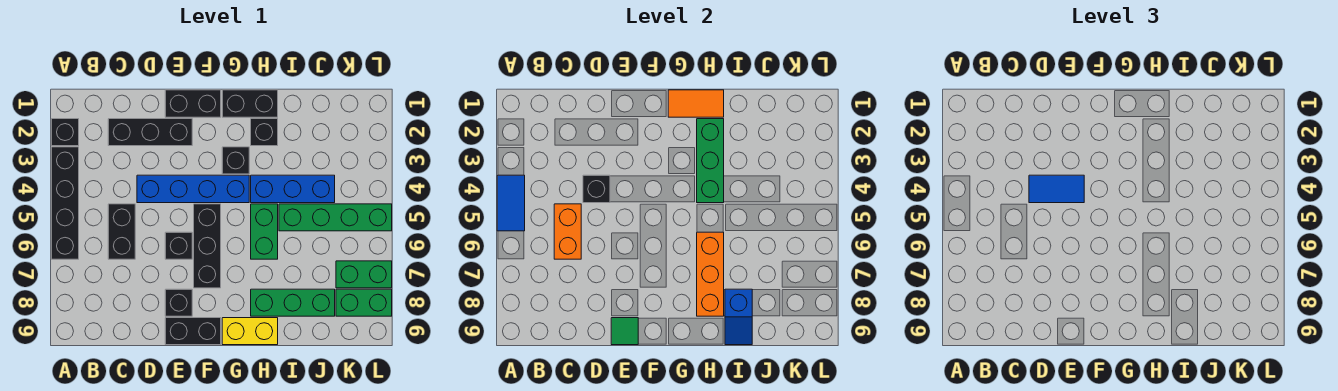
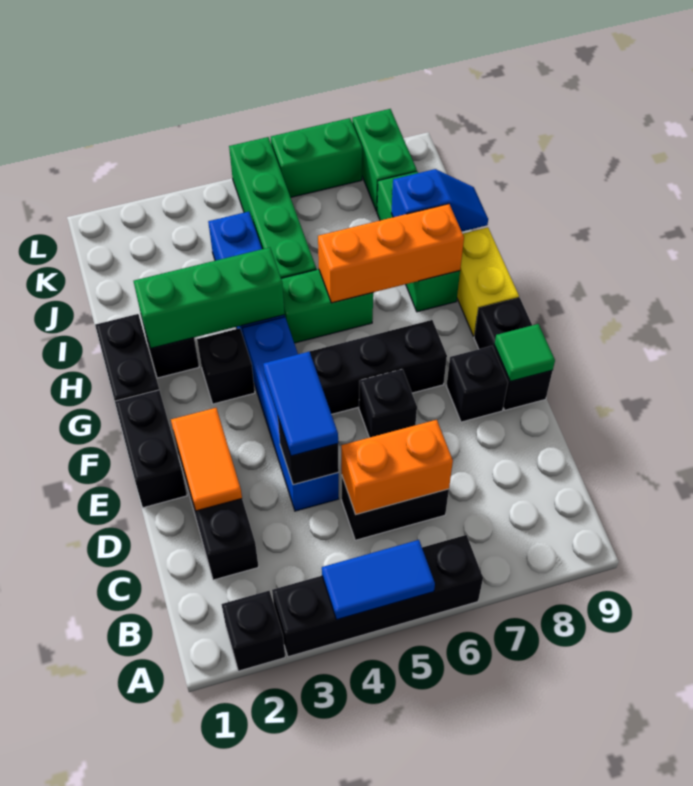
orange tile G1:H1 level 2 -> orange tile D2:E2 level 2
green brick K7:L7 level 1 -> green brick L6:L7 level 1

